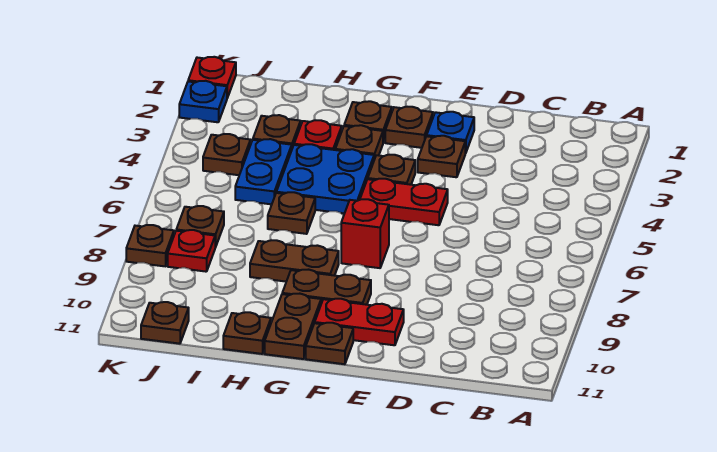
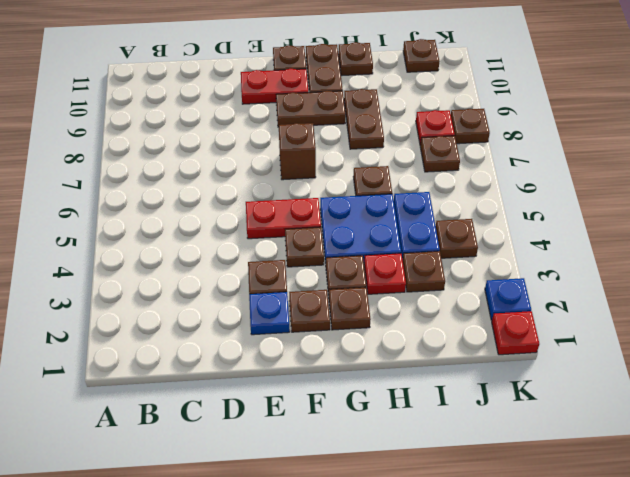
red brick F7 level 1 -> brown brick F7 level 1
brown plate G8:H8 level 1 -> brown plate H8:H9 level 1

